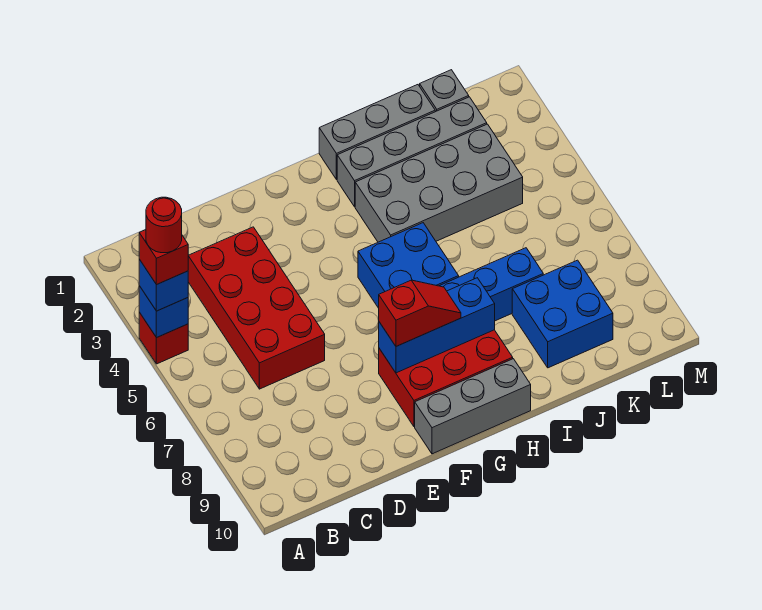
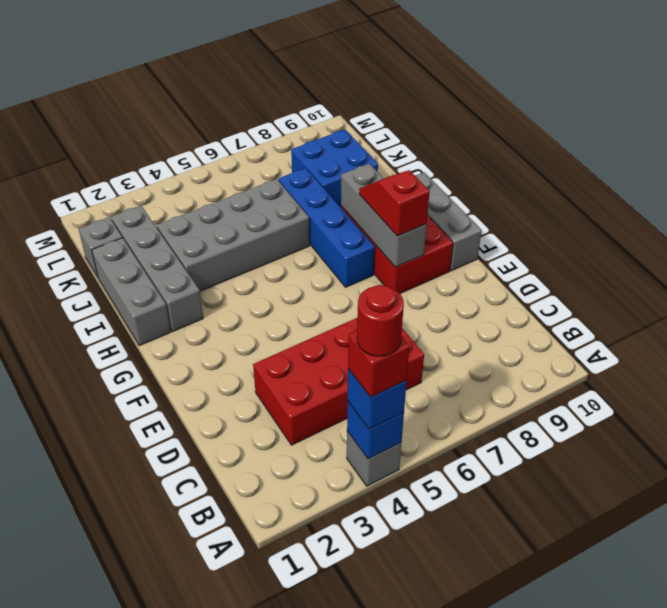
red brick A4 level 1 -> grey brick A4 level 1
blue brick F8:H8 level 2 -> grey brick F8:H8 level 2
blue brick G5:H6 level 1 -> none
grey brick H3:K4 level 1 -> grey brick I3:J6 level 1

